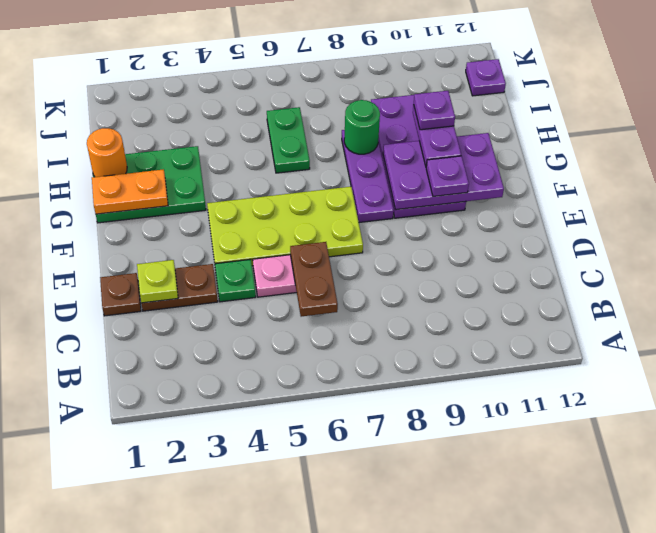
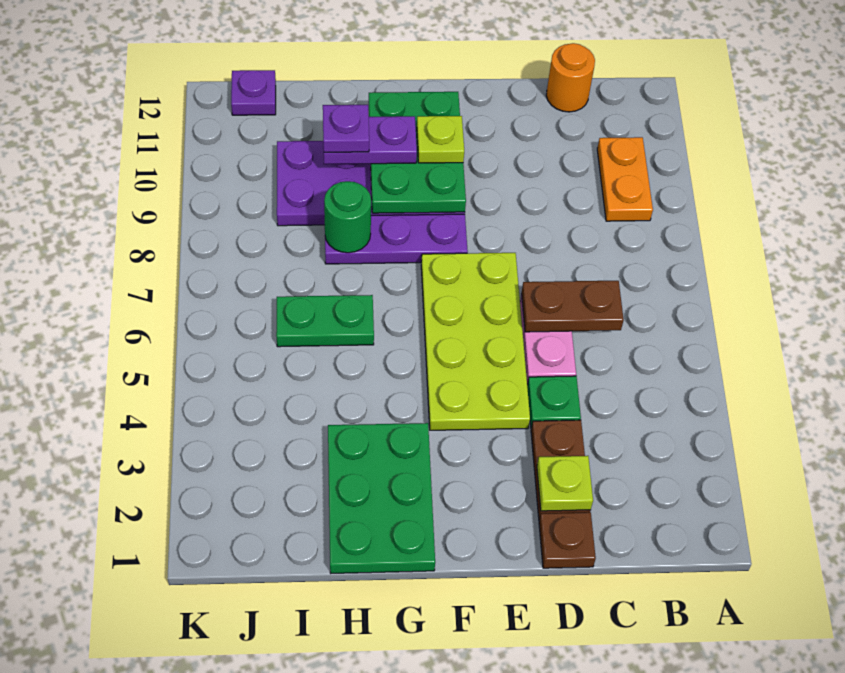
purple plate F9:G11 level 2 -> green plate F9:G11 level 2
purple plate F10 level 3 -> lime plate F10 level 3
orange plate G1:G2 level 2 -> orange plate B9:B10 level 1
orange round brick H1 level 2 -> orange round brick C12 level 1

